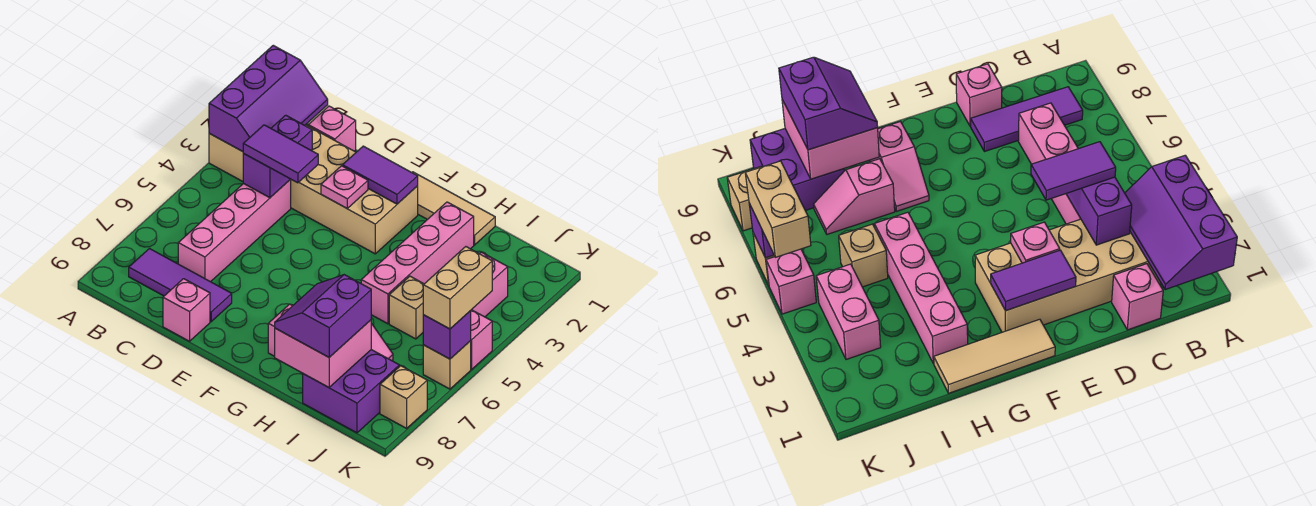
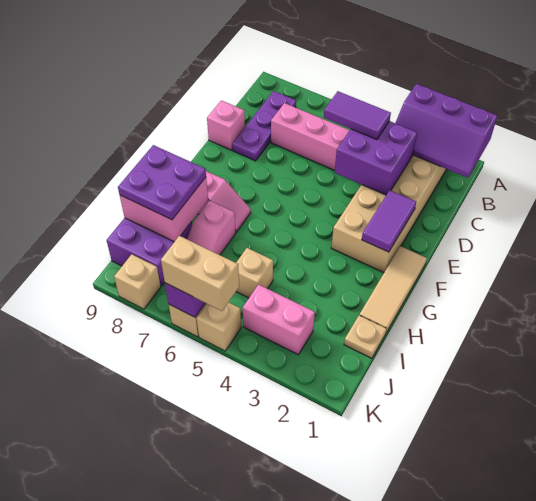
purple tile B8:D8 level 1 -> purple plate B8:D8 level 1
pink brick C1 level 1 -> none
purple brick C3:C4 level 2 -> purple brick C3:D4 level 2
purple tile C4:D4 level 3 -> purple tile C4:C5 level 3
pink plate E3 level 2 -> none
pink brick H2:H5 level 1 -> none
purple slope H8:I9 level 3 top I -> purple plate H8:I9 level 3
none -> tan plate I1 level 1
pink brick K5 level 1 -> tan brick K5 level 1

